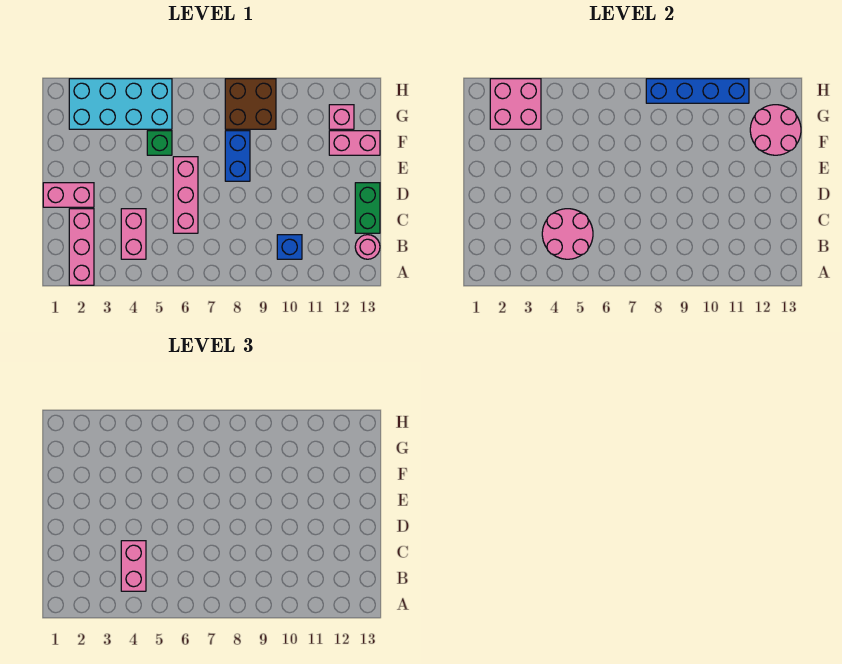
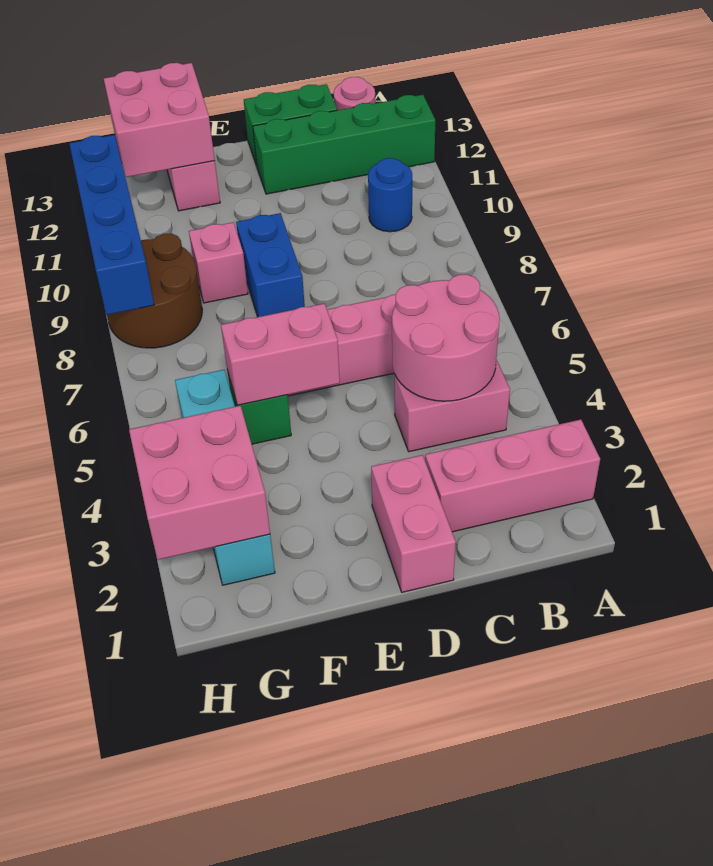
none -> green brick A12:D12 level 1
pink brick B4:C4 level 3 -> pink brick E5:F5 level 2
blue brick B10 level 1 -> blue round brick B10 level 1
blue brick E8:F8 level 1 -> blue brick E8:E9 level 1
pink round brick F12:G13 level 2 -> pink brick F12:G13 level 2
cyan brick G2:H5 level 1 -> cyan brick G2:G5 level 1
brown brick G8:H9 level 1 -> brown round brick G8:H9 level 1
pink brick G12 level 1 -> pink brick F9 level 1

